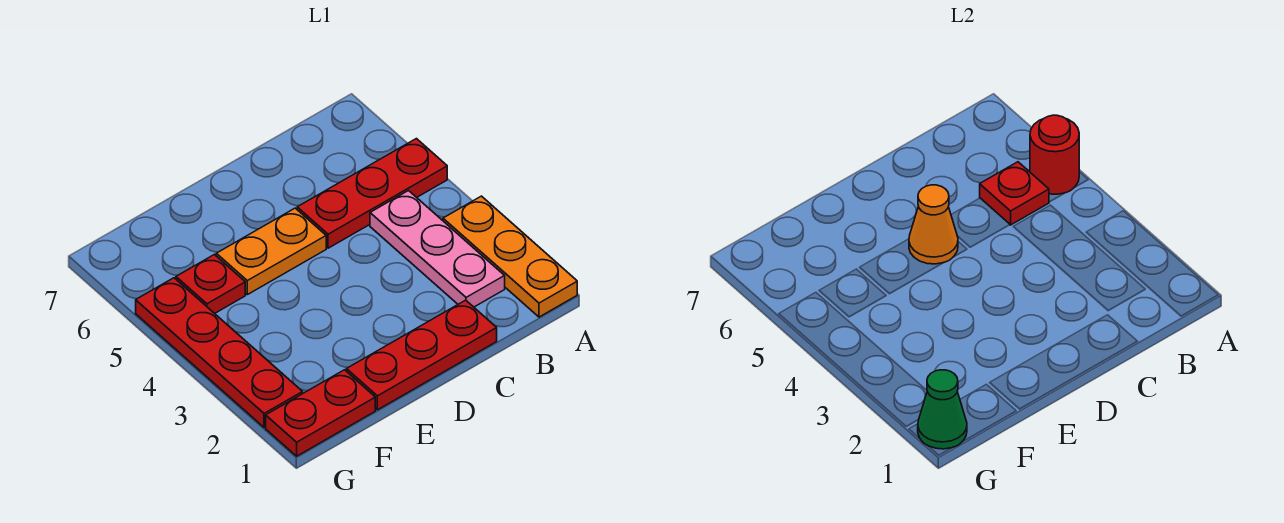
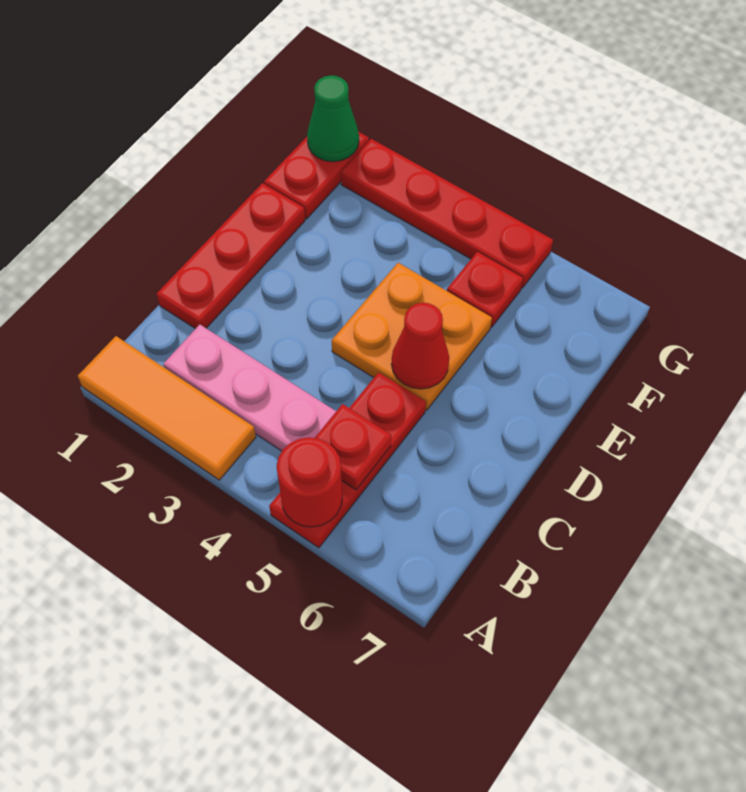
orange plate A1:A3 level 1 -> orange tile A1:A3 level 1
orange plate D5:E5 level 1 -> orange plate D4:E5 level 1
orange cone D5 level 2 -> red cone D5 level 2

